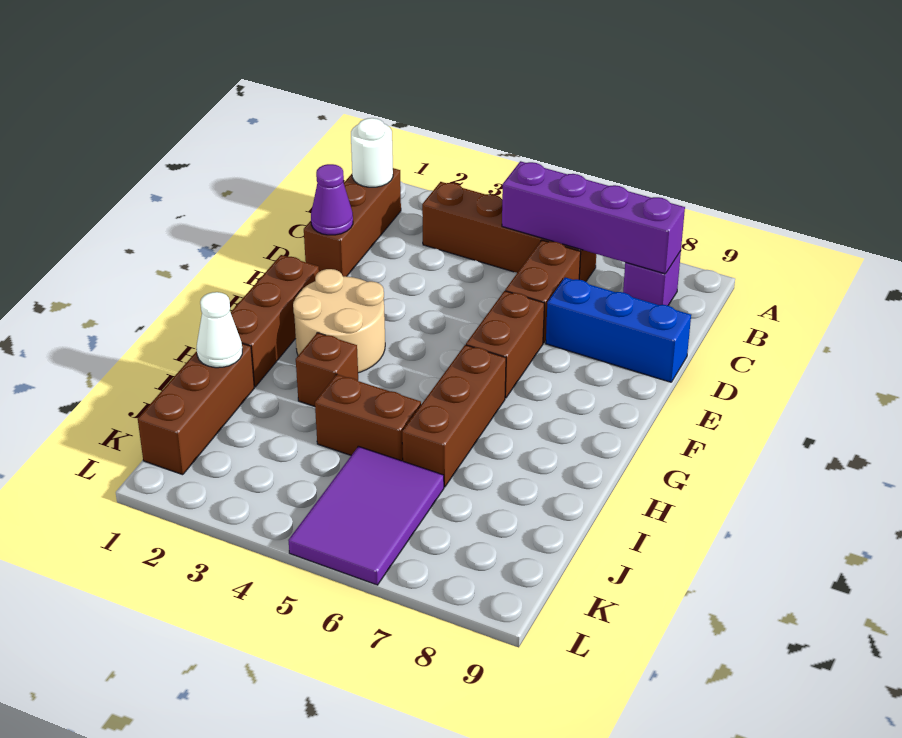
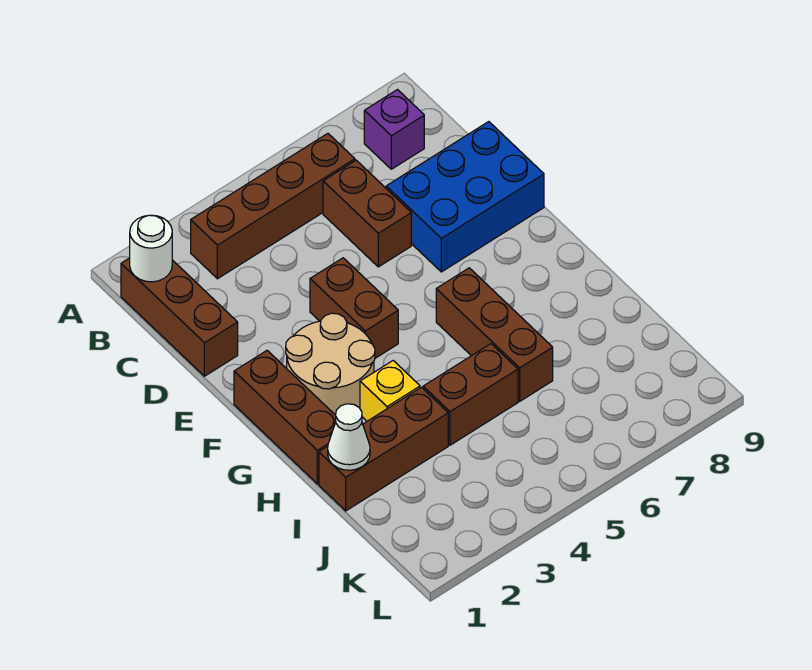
purple brick B5:B8 level 2 -> none
purple cone D1 level 2 -> none
blue brick D7:D9 level 1 -> blue brick D7:E9 level 1
brown brick E6:F6 level 1 -> brown brick E4:F4 level 1
brown brick H3 level 1 -> yellow brick H3 level 1
brown brick I1:K1 level 1 -> brown brick I1:I3 level 1
purple tile J5:L6 level 1 -> none

